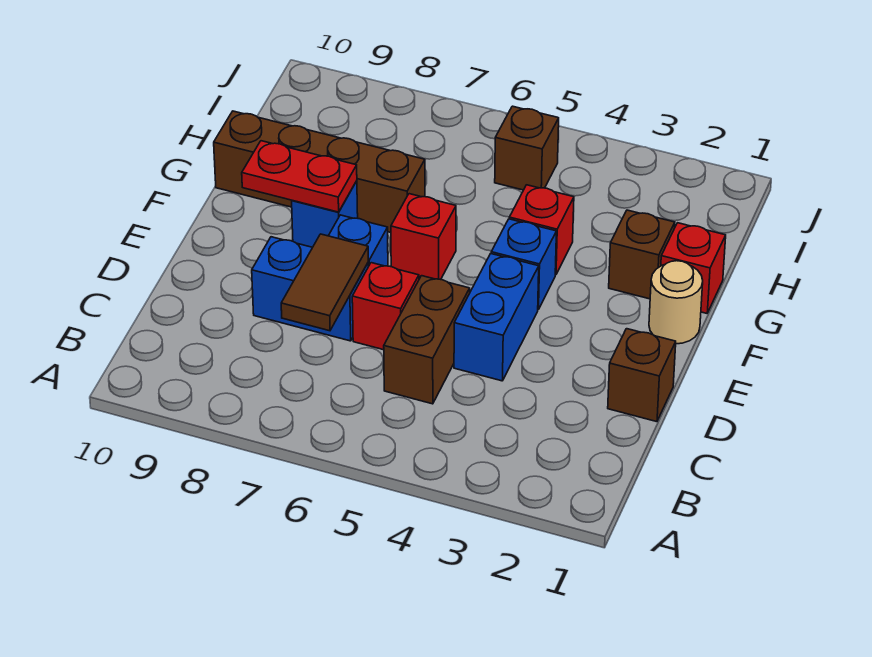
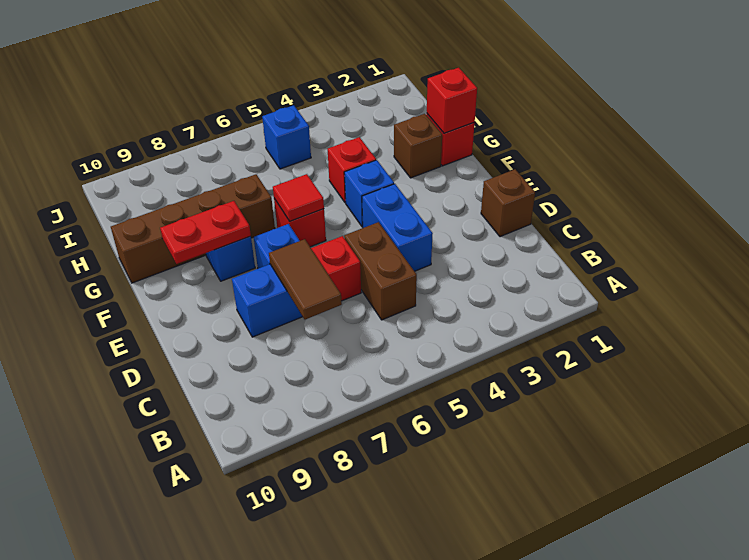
tan round brick F1 level 1 -> none
none -> red tile F6 level 2
none -> red brick G1 level 2
brown brick I5 level 1 -> blue brick I5 level 1

